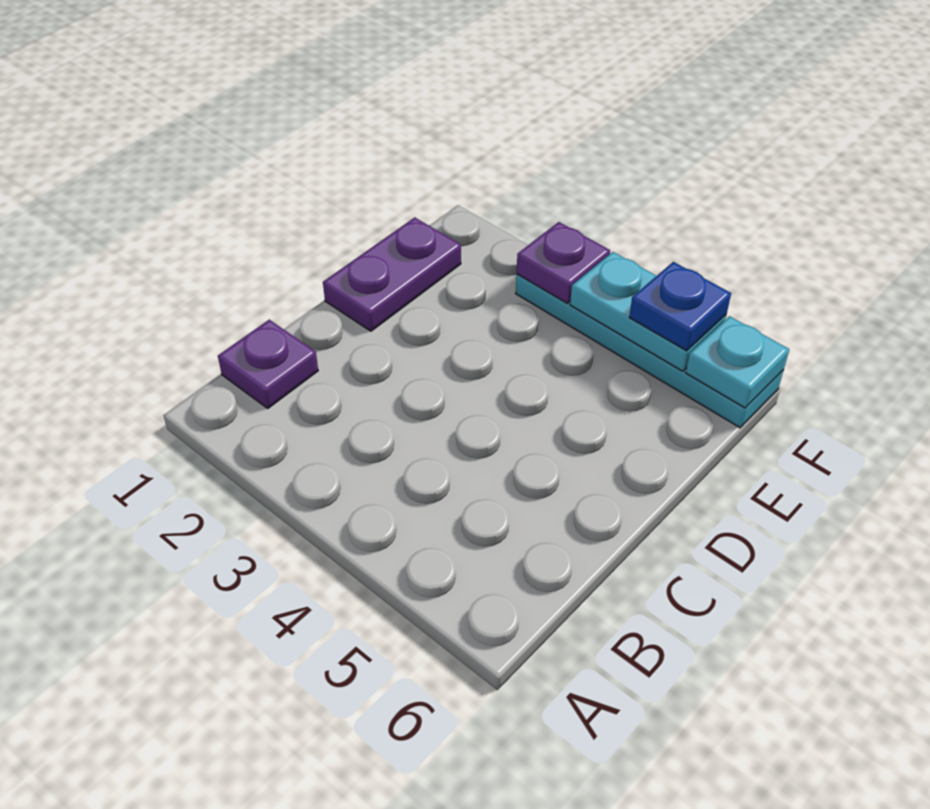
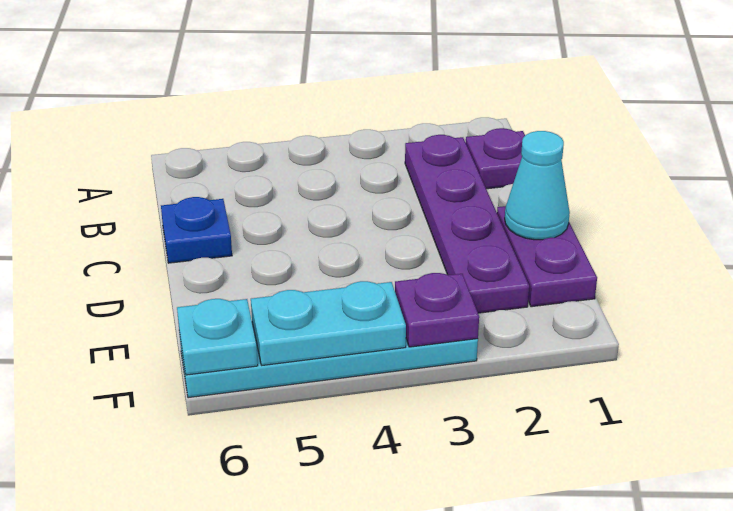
none -> purple plate B2:E2 level 1
none -> cyan cone D1 level 2
blue plate F5 level 3 -> blue plate C6 level 1

